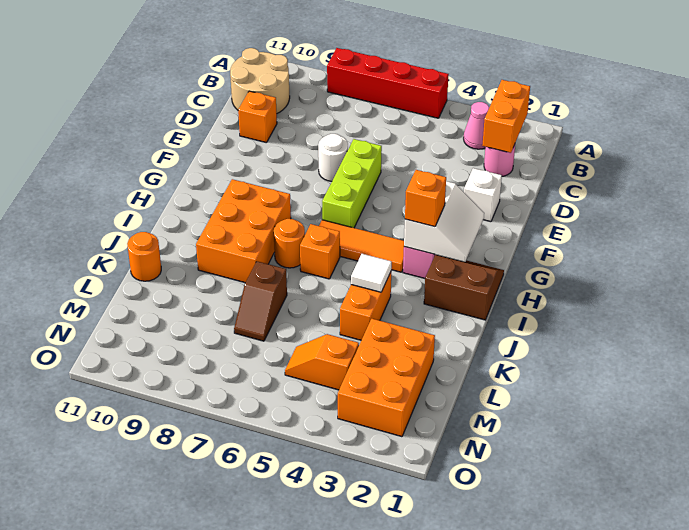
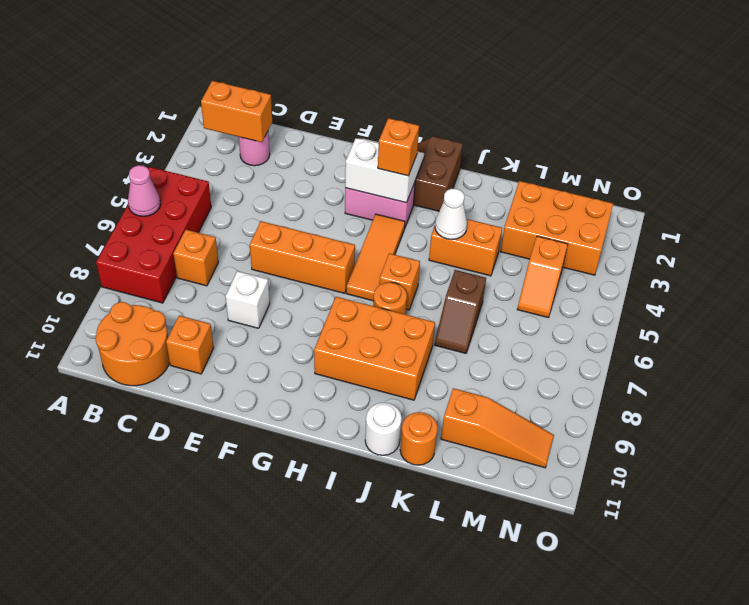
red brick A5:A8 level 1 -> red brick A5:B8 level 1
pink cone B3 level 1 -> pink cone A6 level 2
tan round brick B10:C11 level 1 -> orange round brick B10:C11 level 1
none -> orange brick C7 level 1
white brick E2 level 1 -> white brick E8 level 1
lime brick E6:G6 level 1 -> orange brick E6:G6 level 1
white round brick E7 level 1 -> white round brick J11 level 1
white tile J4 level 2 -> white cone J4 level 2
brown slope K7:L7 level 1 top K -> brown slope K6:K7 level 1 top 6
none -> orange slope L10:N10 level 1 top L

